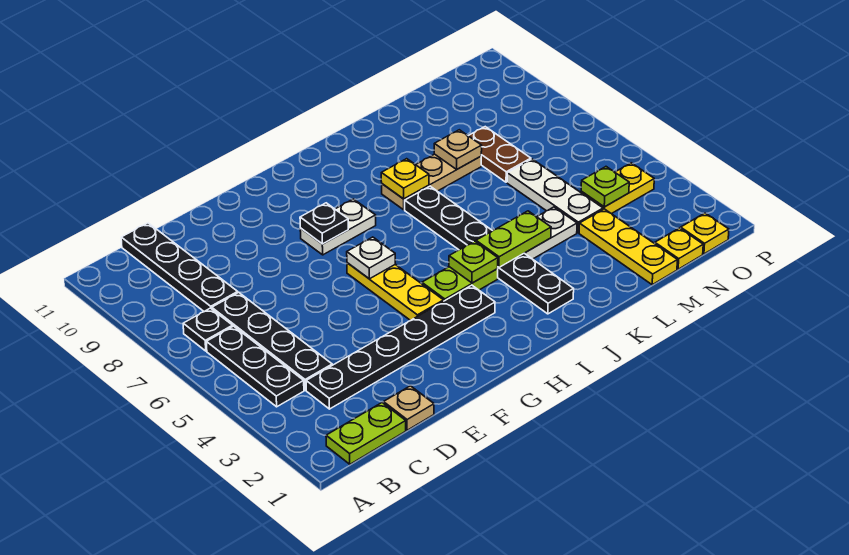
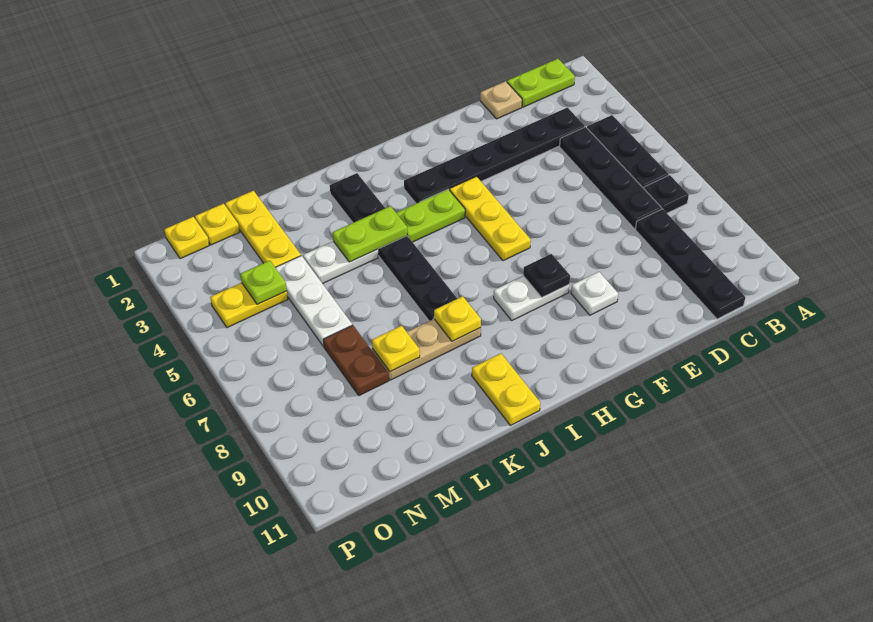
white plate G6 level 2 -> white plate F9 level 1
lime plate I4 level 2 -> none
none -> yellow plate J10:J11 level 1
tan plate L8 level 2 -> yellow plate L8 level 2

